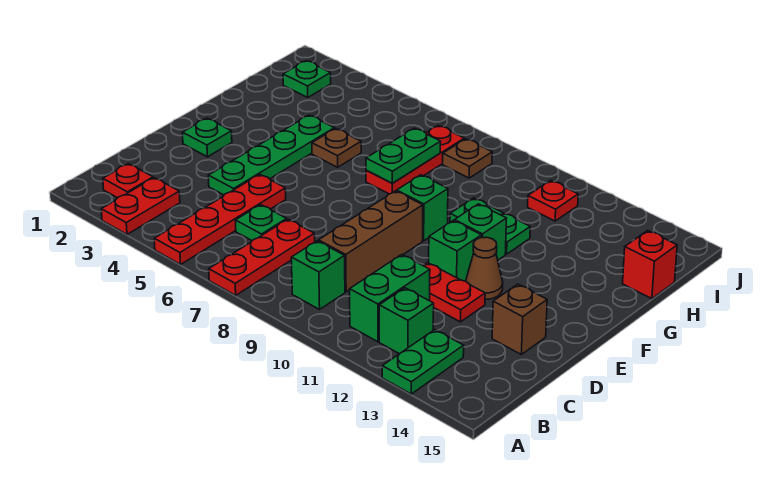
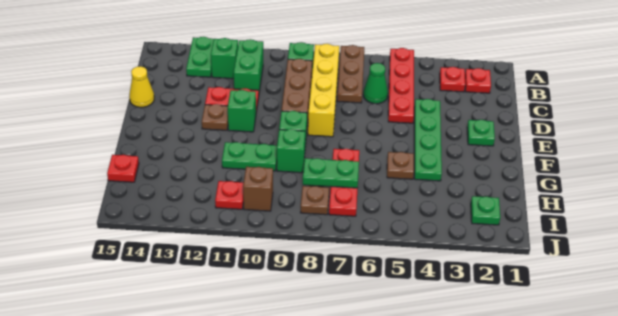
red plate A3:B3 level 1 -> red plate B3 level 1
red plate A7:C7 level 1 -> brown plate A7:C7 level 1
none -> yellow brick B8:E8 level 1
green plate C6 level 1 -> green cone C6 level 1
brown brick D14 level 1 -> brown brick I10 level 1
none -> yellow cone D15 level 1
brown cone E12 level 1 -> brown plate E12 level 1
green brick F11 level 1 -> green brick G9 level 1
green plate G7:H7 level 2 -> green plate H7:H8 level 2
red brick H15 level 1 -> red plate H15 level 1

